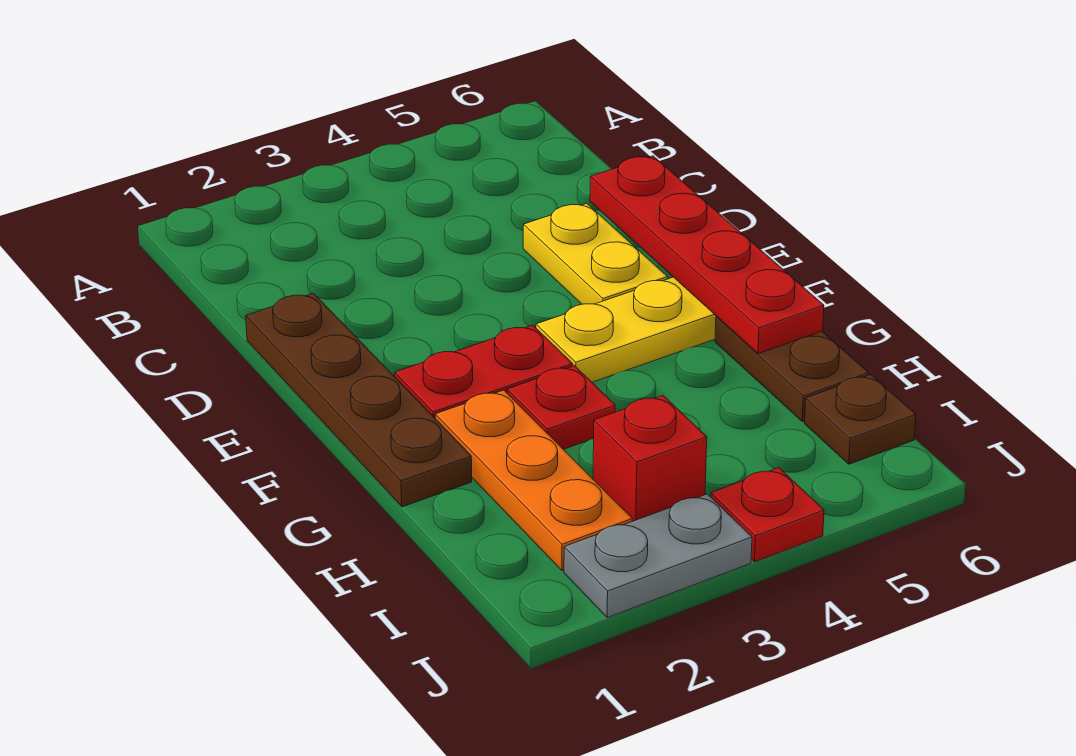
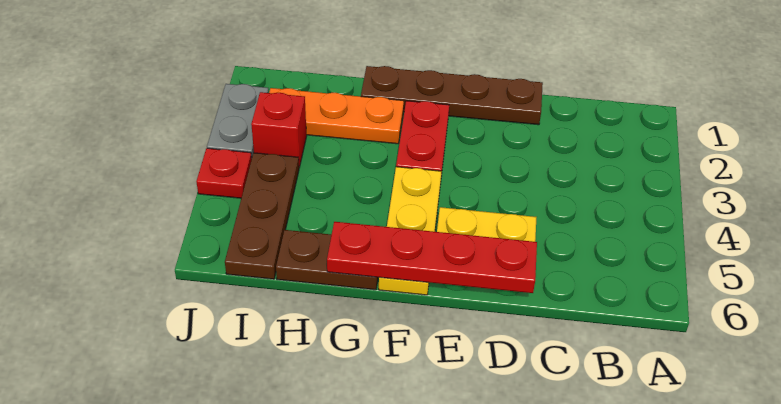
red plate G3 level 1 -> none
brown plate I6 level 1 -> brown plate I4:I6 level 1

